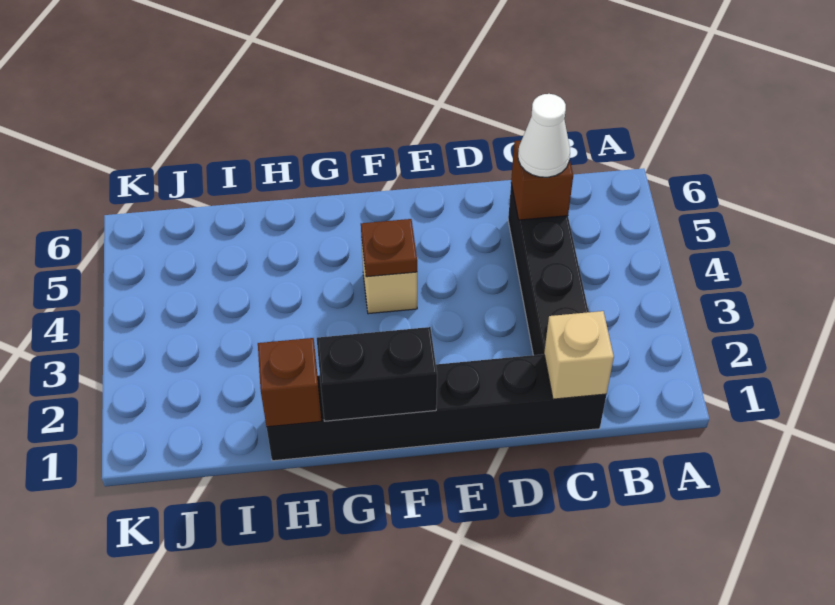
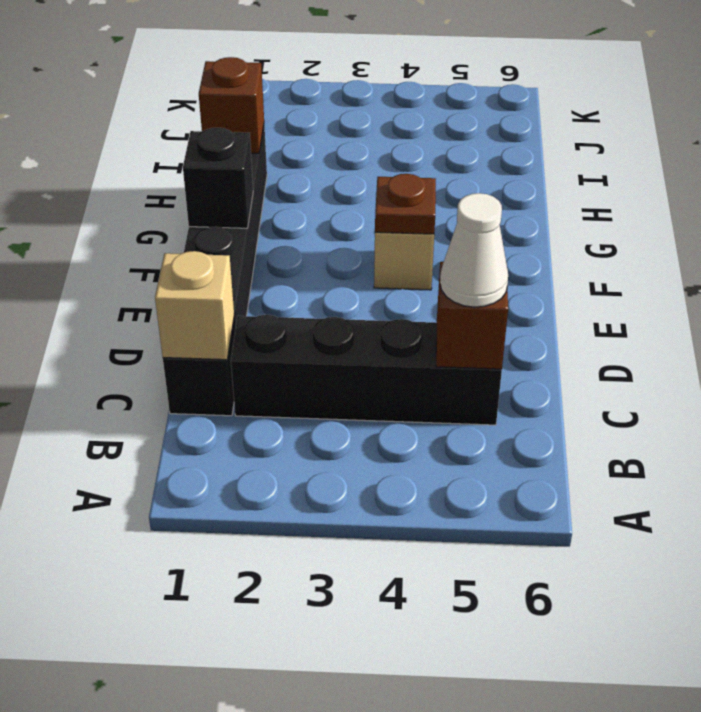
black brick F1:G1 level 2 -> black brick F1 level 2

